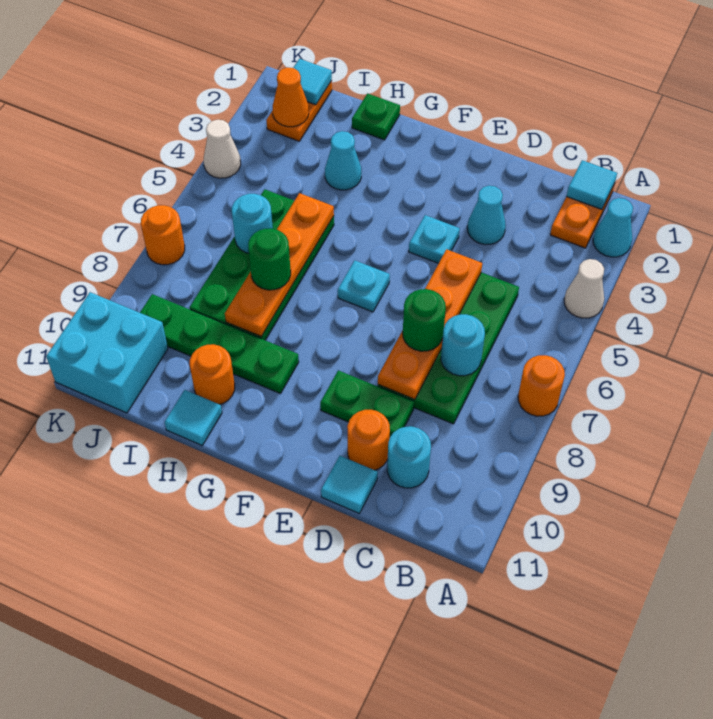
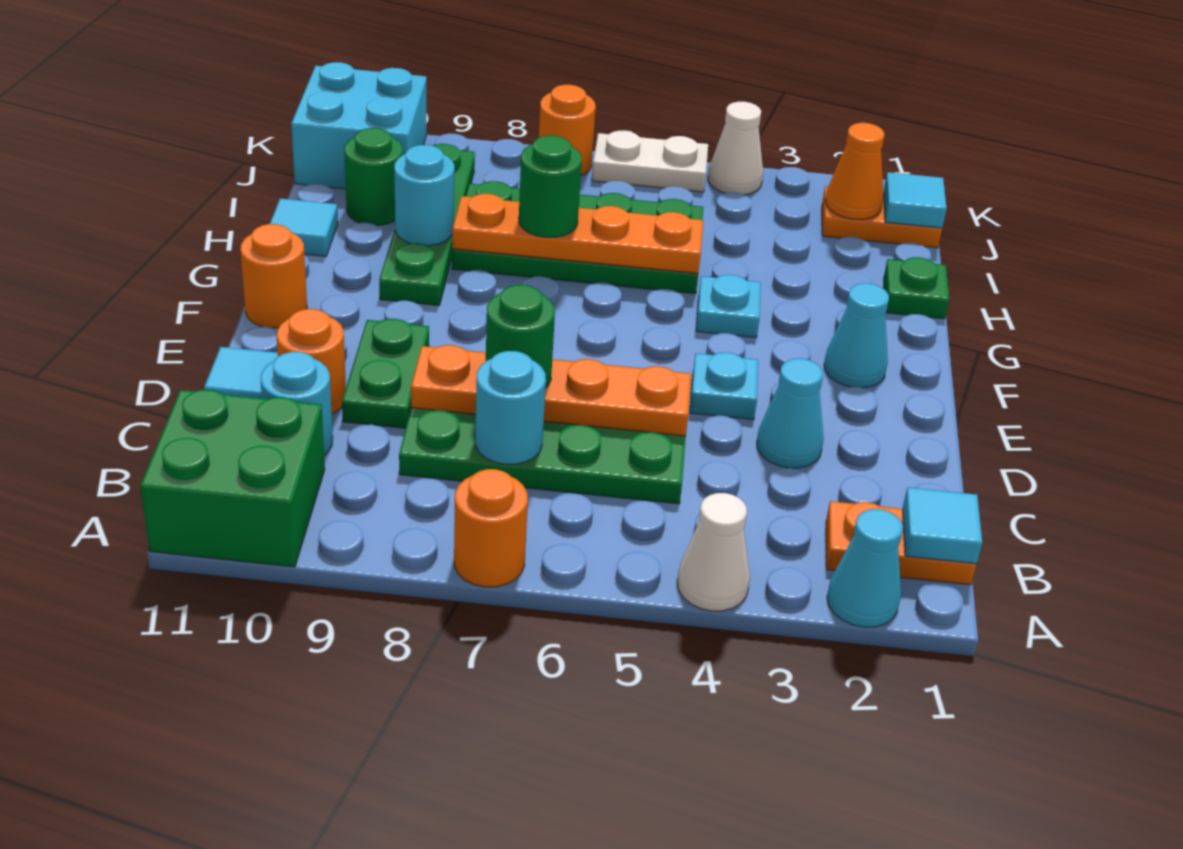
none -> green brick A10:B11 level 1
cyan plate F6 level 1 -> cyan plate G4 level 1
cyan cone H3 level 1 -> cyan cone F2 level 1
orange round brick H10 level 1 -> orange round brick F11 level 1
cyan round brick I6 level 2 -> cyan round brick H9 level 2
none -> green round brick I10 level 1
none -> white plate K5:K6 level 1

